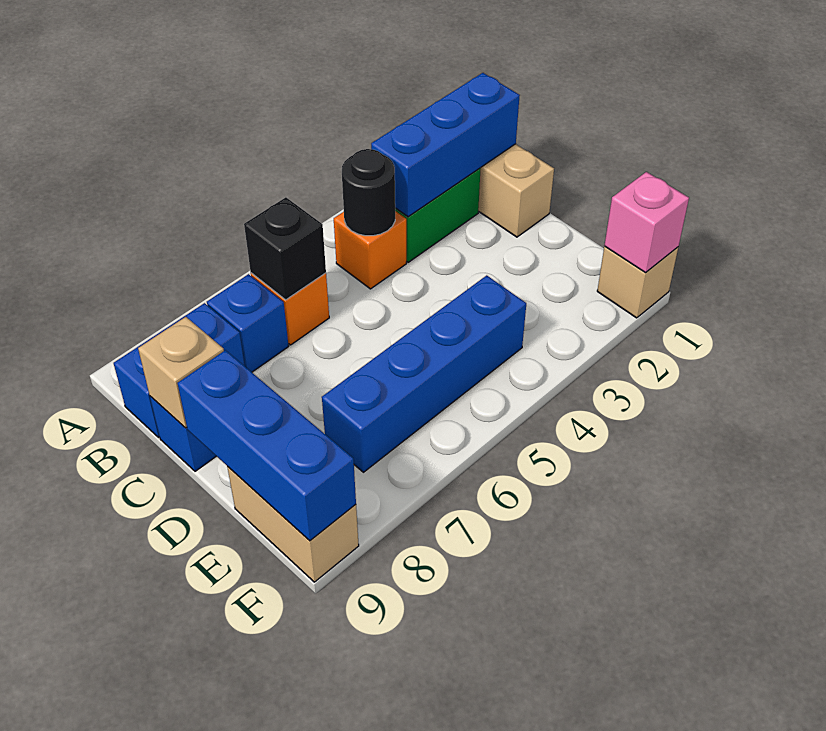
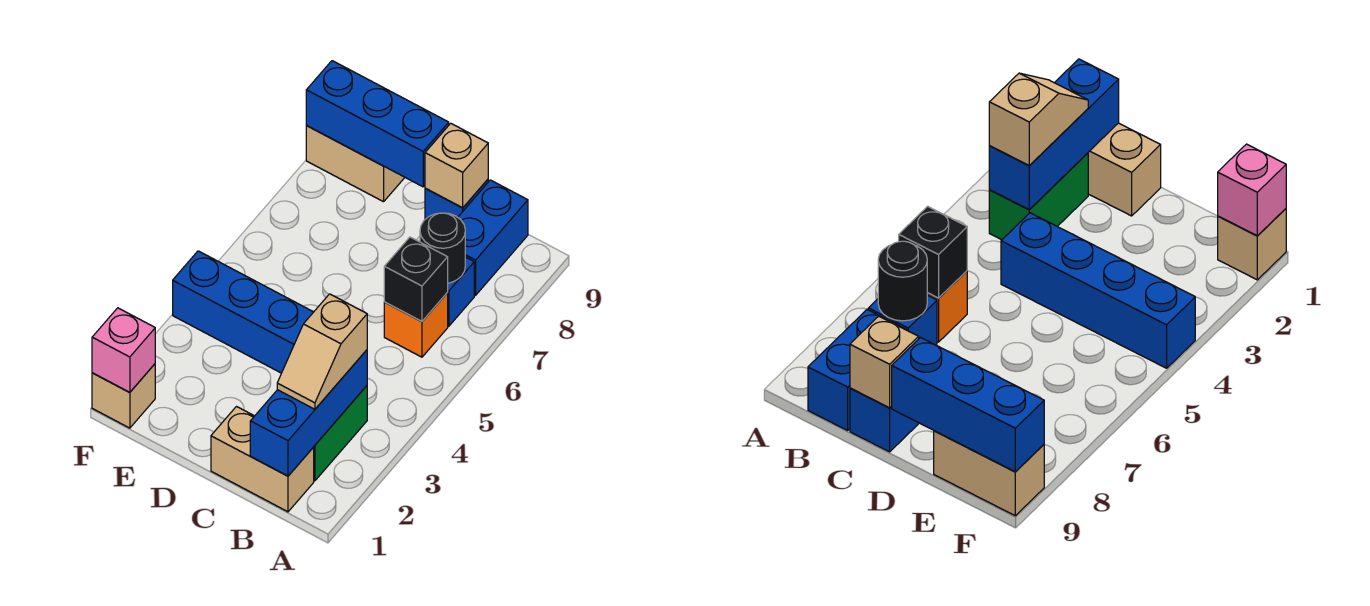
none -> tan slope B2:B3 level 3 top 3
orange brick B4 level 1 -> none
black round brick B4 level 2 -> black round brick B7 level 2
blue brick E4:E7 level 1 -> blue brick C4:F4 level 1

